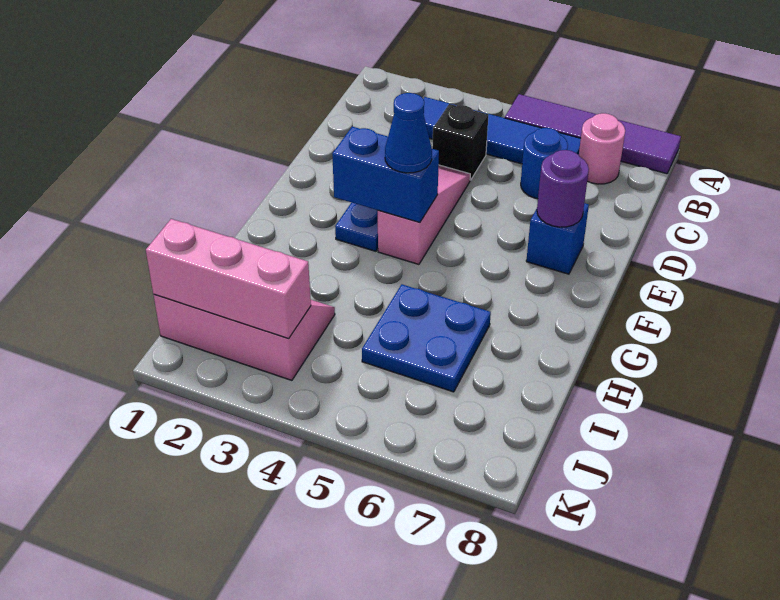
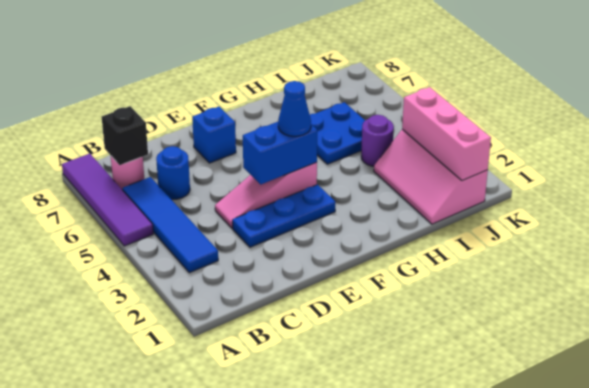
black brick C4 level 1 -> black brick B7 level 2
purple round brick E7 level 2 -> purple round brick I4 level 1
blue brick F3:F4 level 2 -> blue brick E4:F4 level 2

